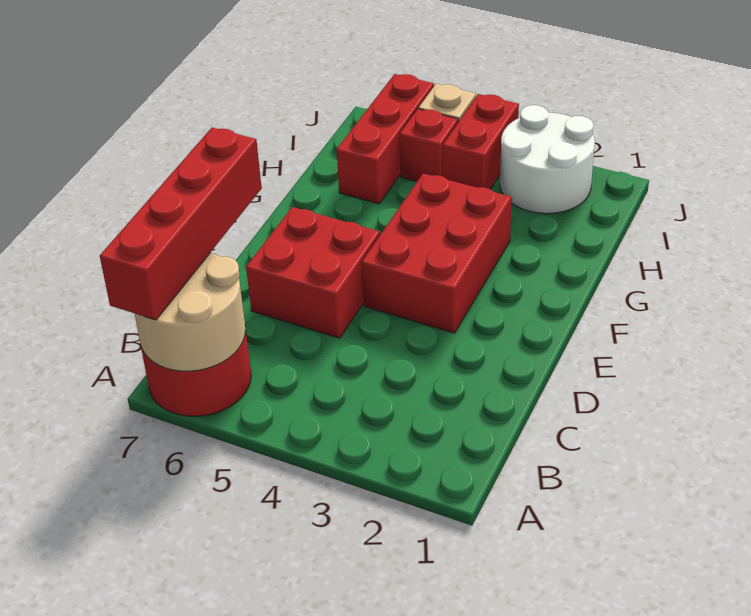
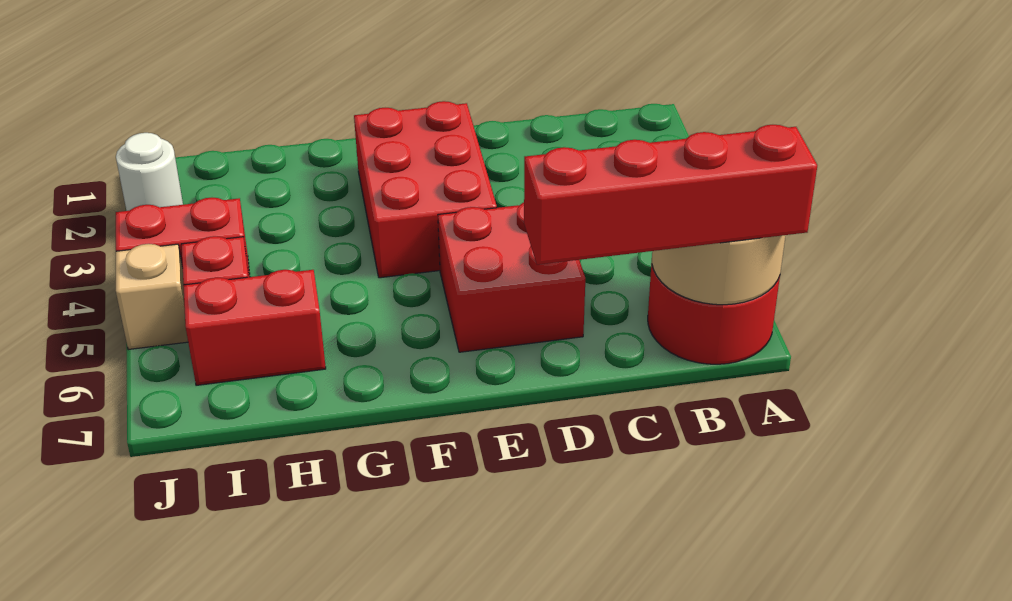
red brick E3:G4 level 1 -> red brick E2:F4 level 1
red brick H6:J6 level 1 -> red brick H6:I6 level 1
white round brick I2:J3 level 1 -> white round brick J2 level 1

